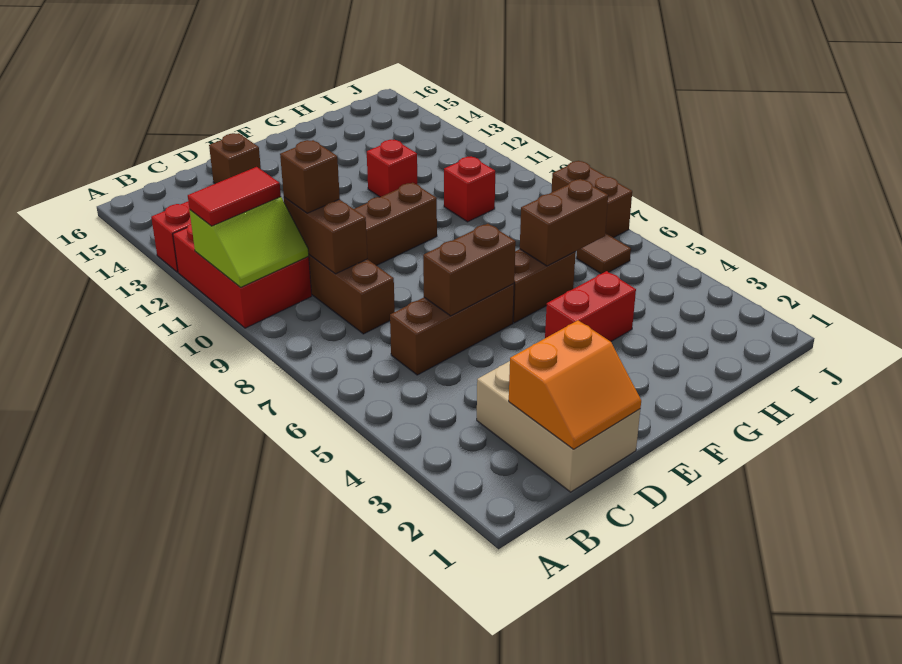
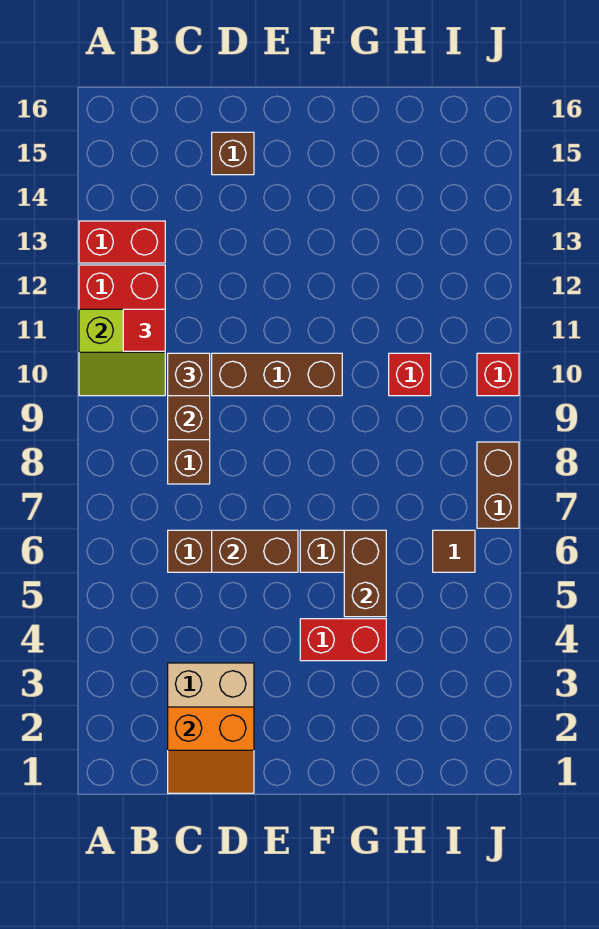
red tile A11:B11 level 3 -> red tile B11 level 3
brown brick G6:H6 level 2 -> brown brick G5:G6 level 2
red brick G12 level 1 -> red brick J10 level 1

